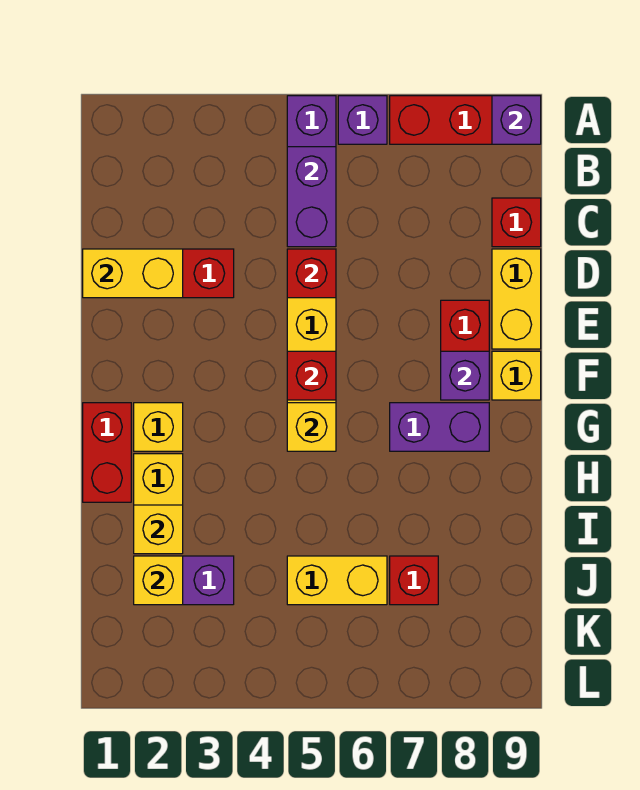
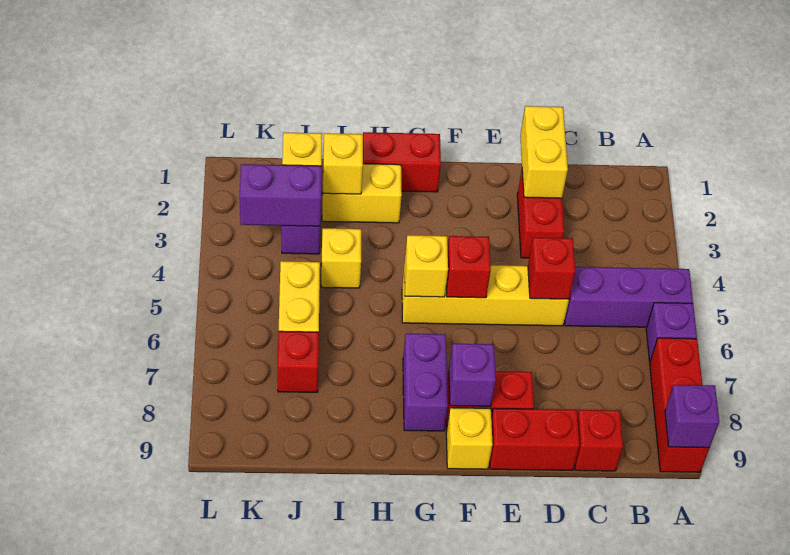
purple brick B5:C5 level 2 -> purple brick J3:K3 level 2
yellow brick D9:E9 level 1 -> red brick D9:E9 level 1
yellow brick G2 level 1 -> yellow brick I4 level 1

